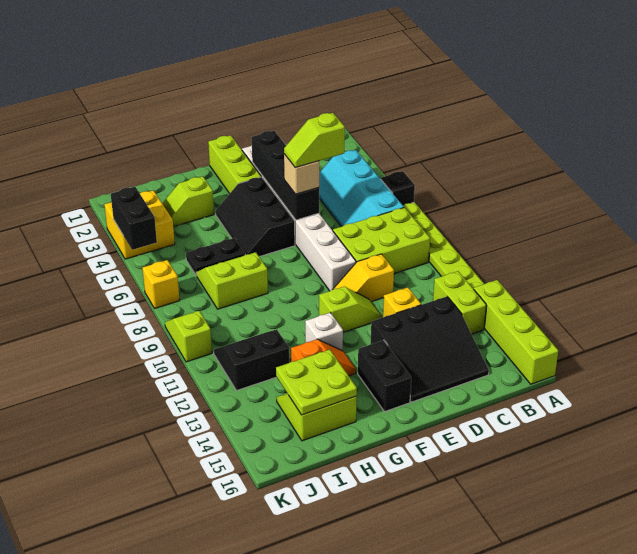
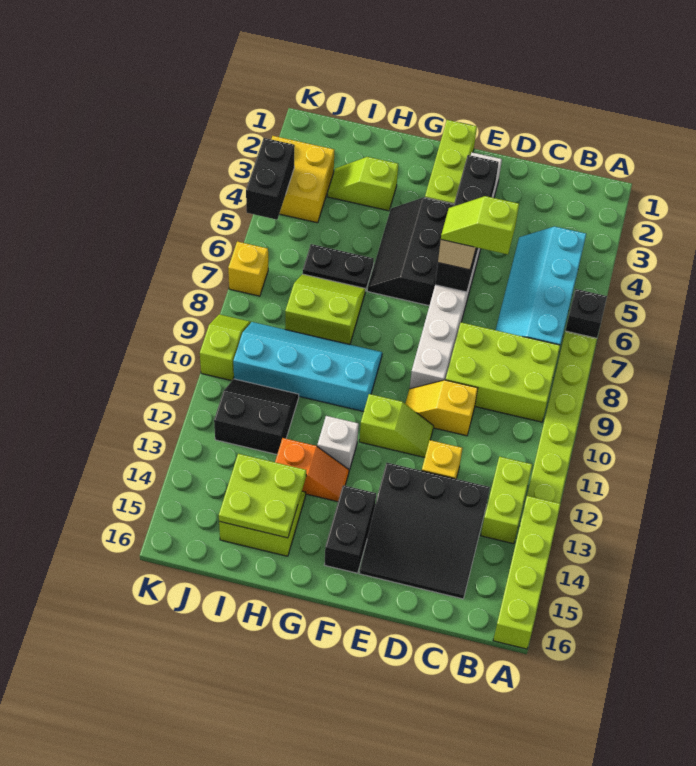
none -> cyan slope G9:J10 level 1 top 10

